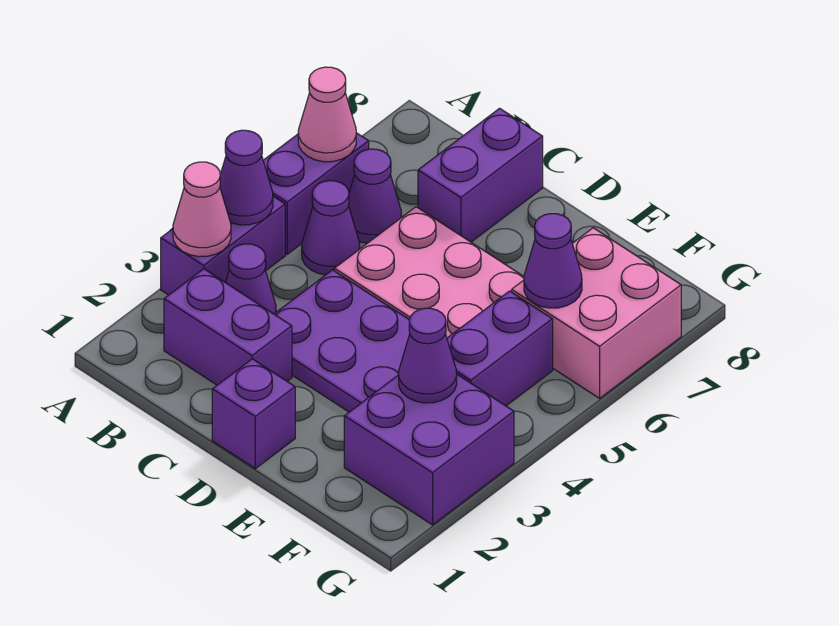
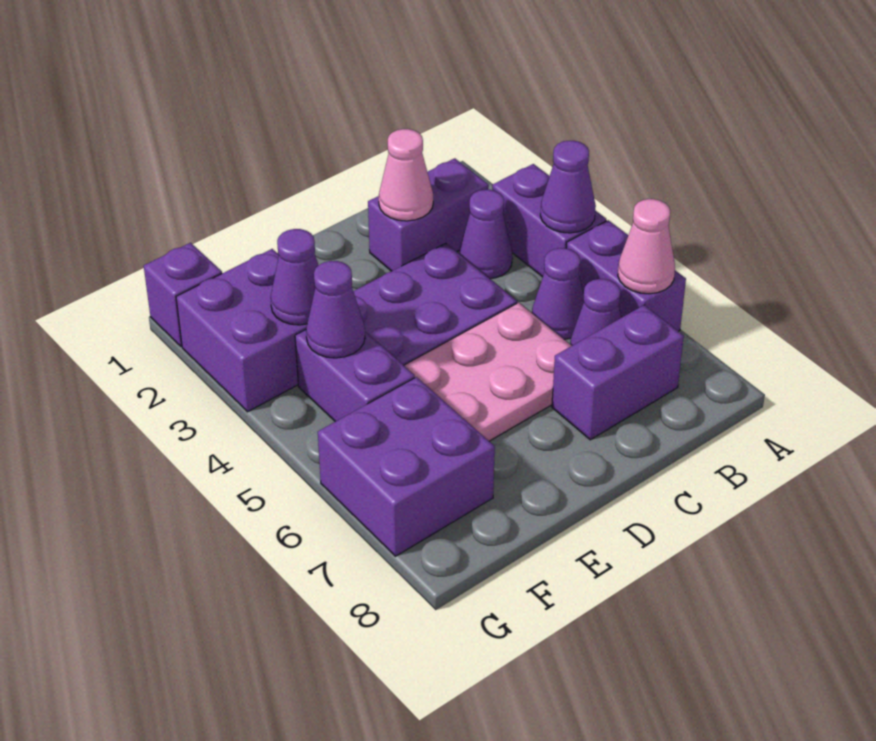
pink cone A3 level 2 -> pink cone C2 level 2
purple brick C7:C8 level 1 -> purple brick B7:C7 level 1
purple brick D1 level 1 -> purple brick G1 level 1
pink brick F6:G7 level 1 -> purple brick F6:G7 level 1
purple cone F6 level 2 -> purple cone F4 level 2

